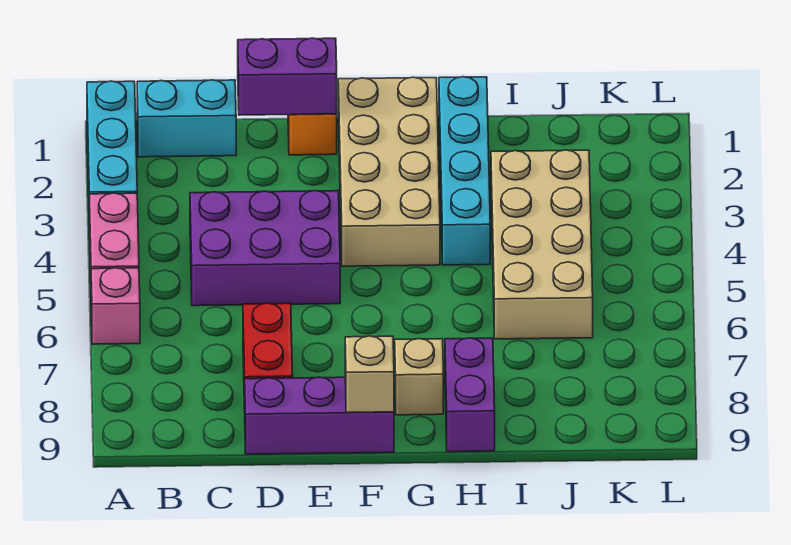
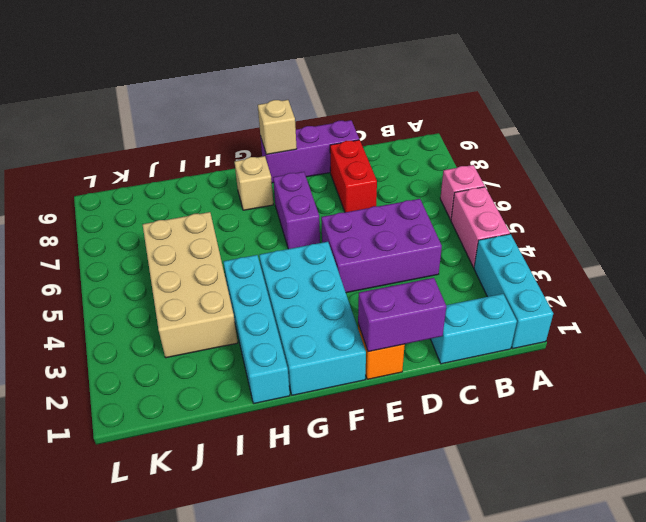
tan brick F1:G4 level 1 -> cyan brick F1:G4 level 1
purple brick H8:H9 level 1 -> purple brick F6:F7 level 1

